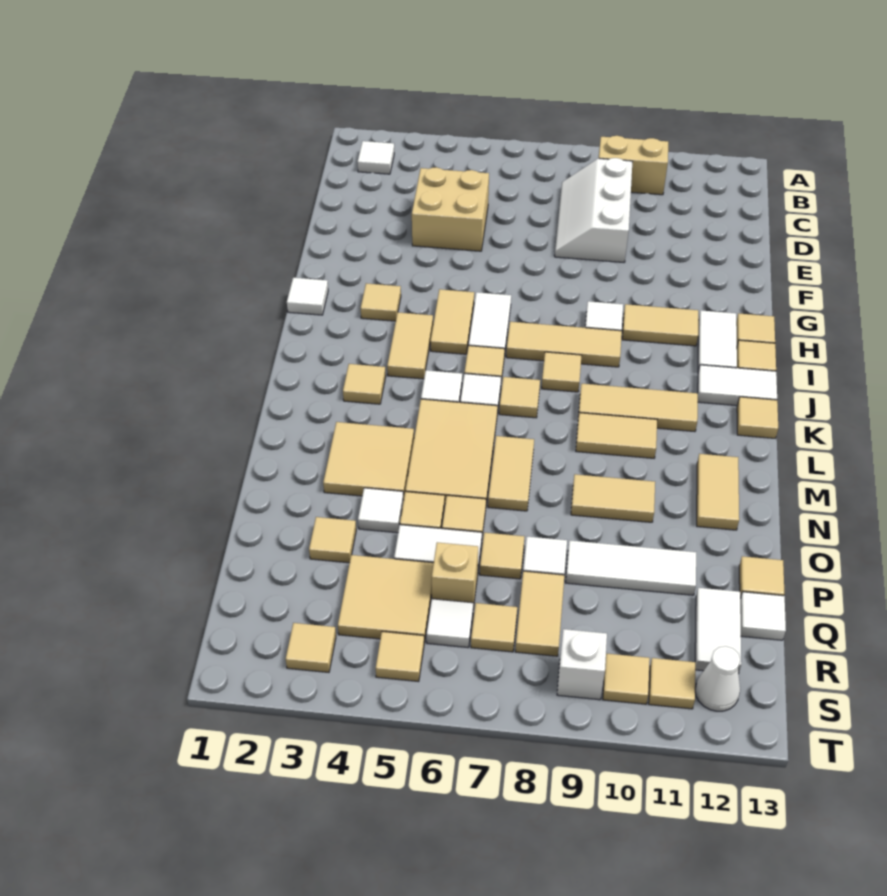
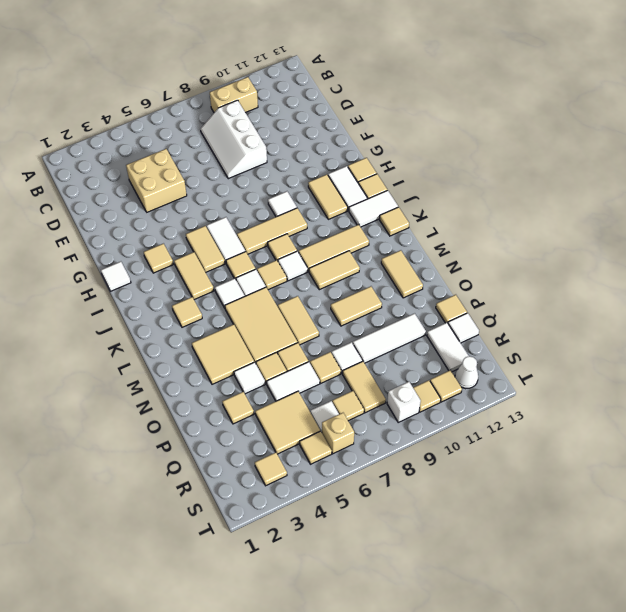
white tile B2 level 1 -> white tile K8 level 1
tan tile H10:H11 level 1 -> tan tile H11:I11 level 1
tan brick Q6 level 1 -> tan brick S6 level 1

